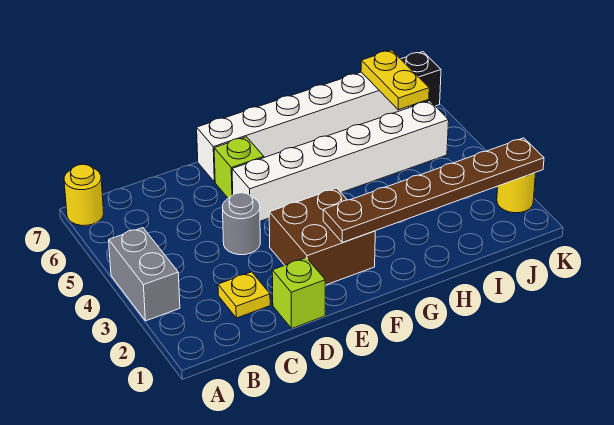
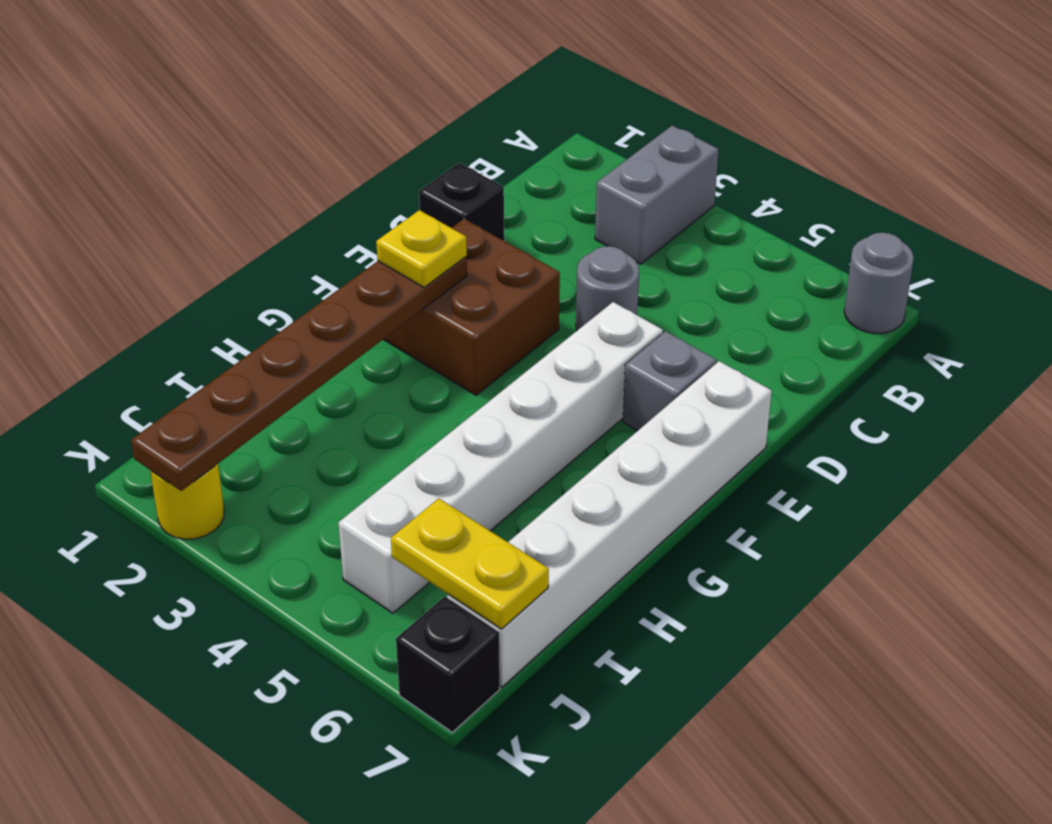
grey brick A3:A4 level 1 -> grey brick A3:B3 level 1
yellow round brick A7 level 1 -> grey round brick A7 level 1
yellow plate C2 level 1 -> yellow plate F2 level 3
lime brick D1 level 1 -> black brick D1 level 1
lime brick E6 level 1 -> grey brick E6 level 1

